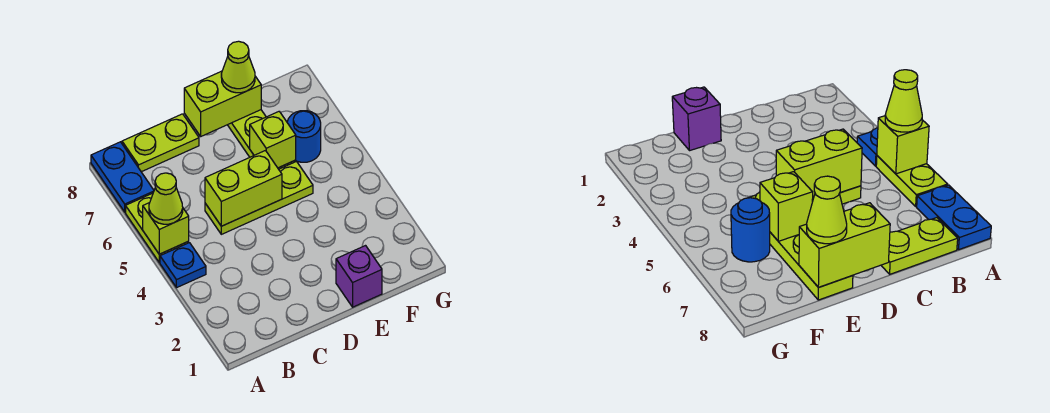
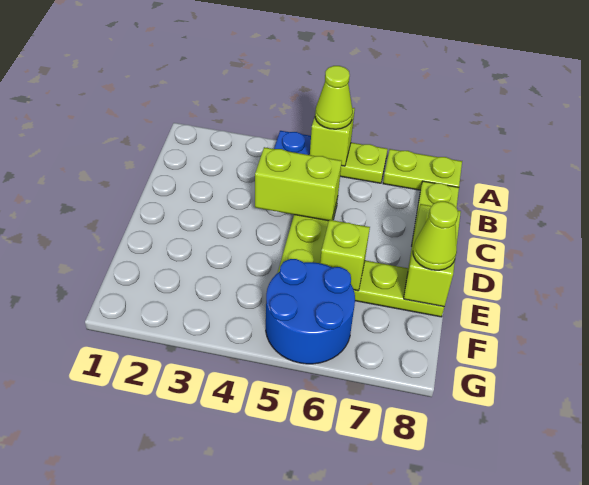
blue plate A7:A8 level 1 -> lime plate A7:A8 level 1
lime brick C5:D5 level 2 -> lime brick C4:C5 level 2
purple brick E1 level 1 -> none
blue round brick F6 level 1 -> blue round brick F5:G6 level 1

